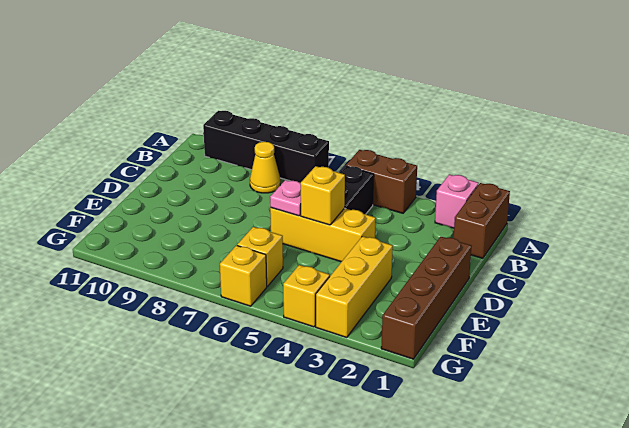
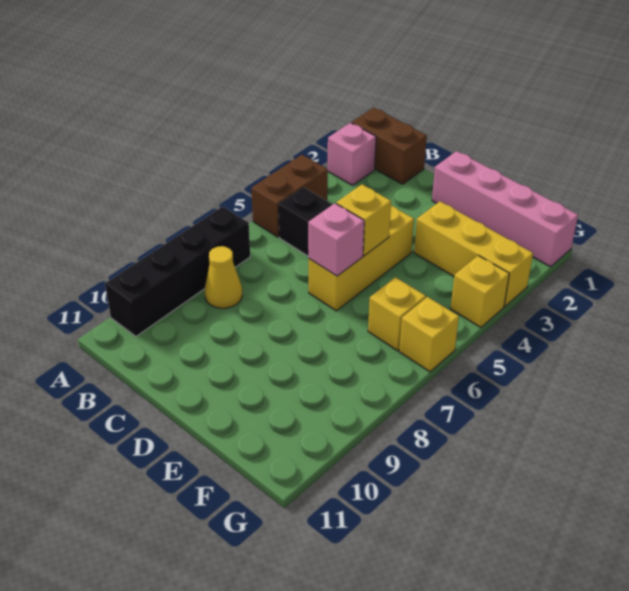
brown brick D1:G1 level 1 -> pink brick D1:G1 level 1
pink plate D6 level 2 -> pink brick D6 level 2

